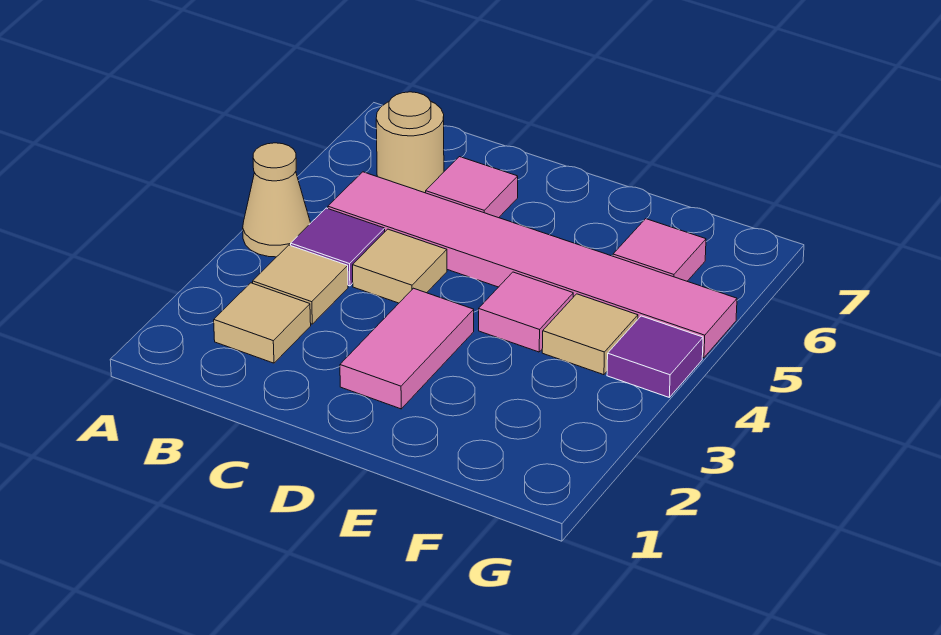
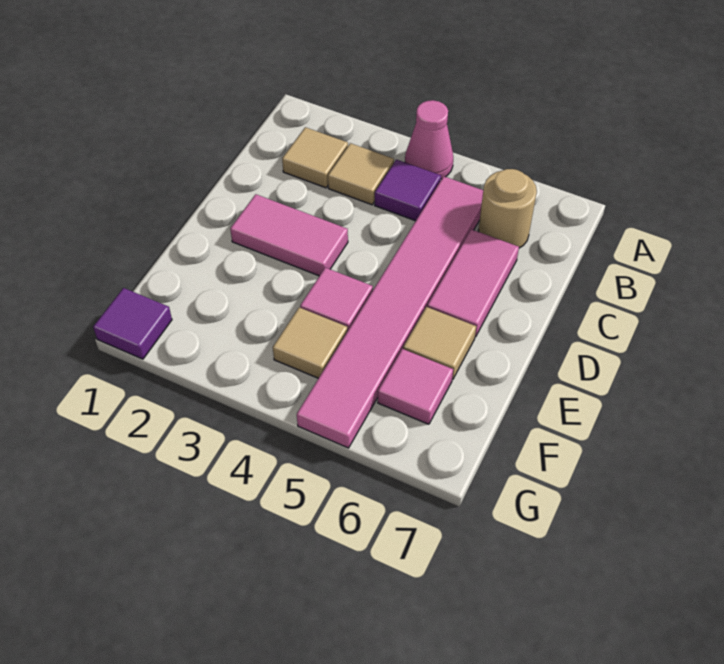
tan cone A4 level 1 -> pink cone A4 level 1
tan tile C4 level 1 -> tan tile E6 level 1
pink tile C6 level 1 -> pink tile C6:D6 level 1
purple tile G4 level 1 -> purple tile G1 level 1

